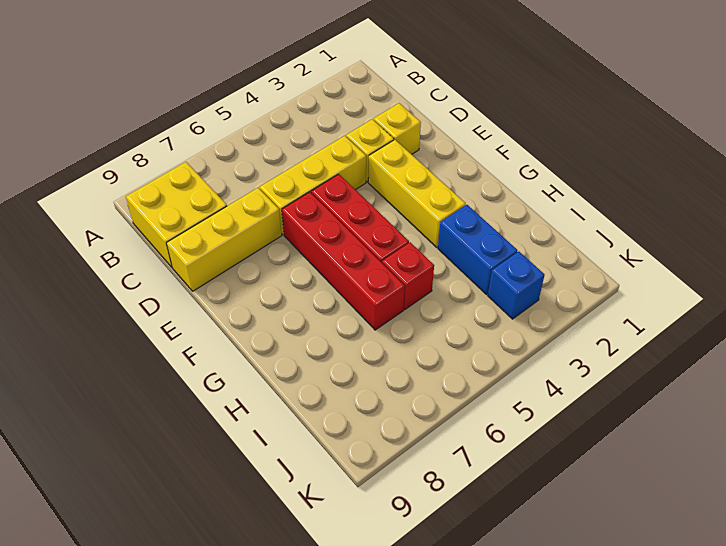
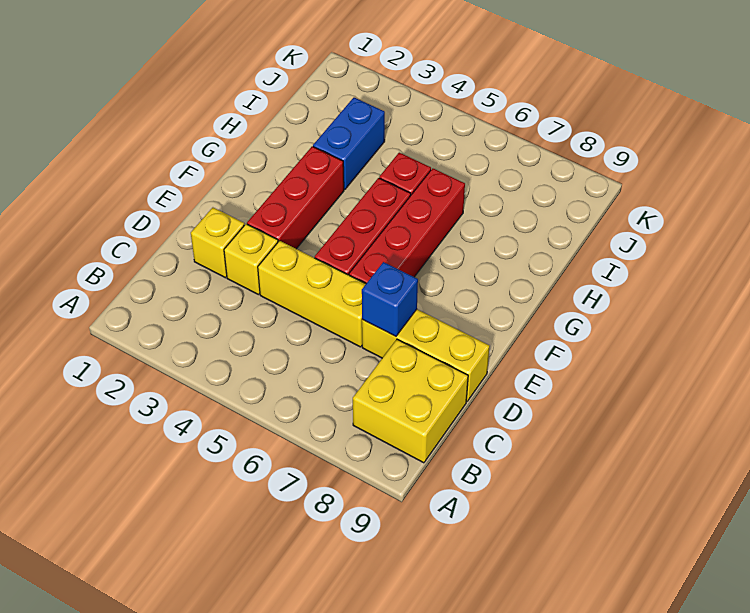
yellow brick E3:G3 level 1 -> red brick E3:G3 level 1
blue brick J3 level 1 -> blue brick D7 level 2

